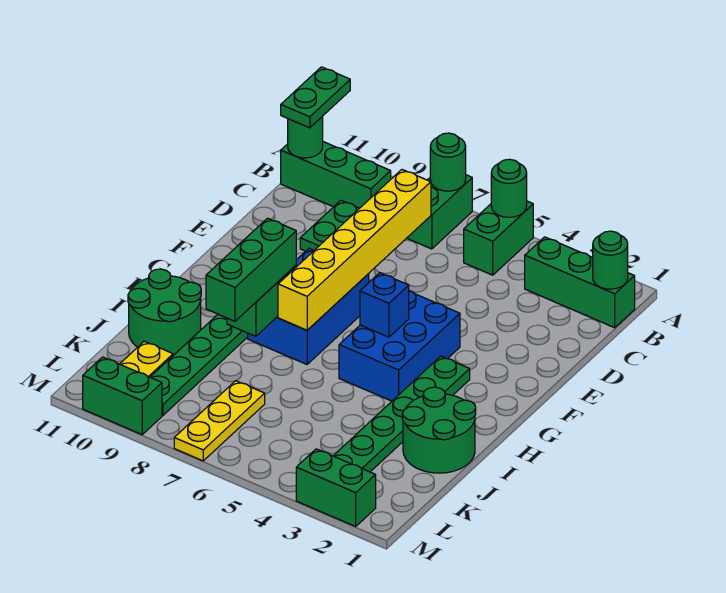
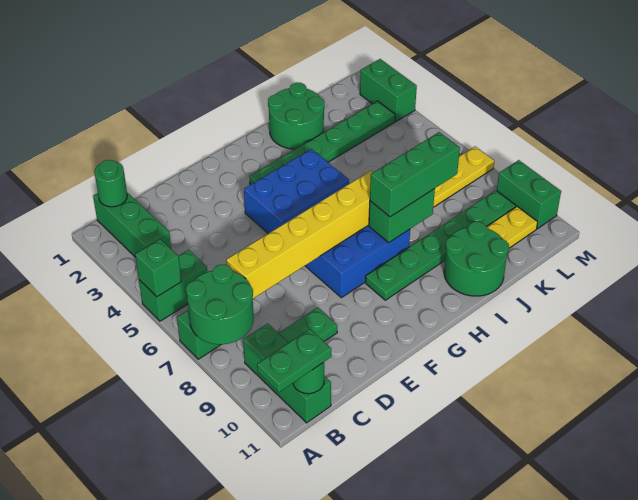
green round brick A5 level 2 -> green brick A5 level 2
green round brick A7 level 2 -> green round brick A7:B8 level 2
blue brick G5 level 2 -> none

